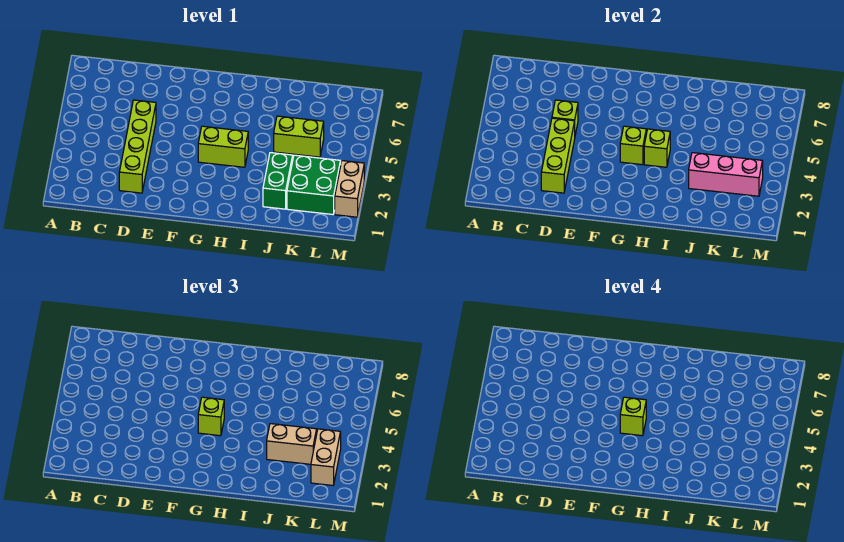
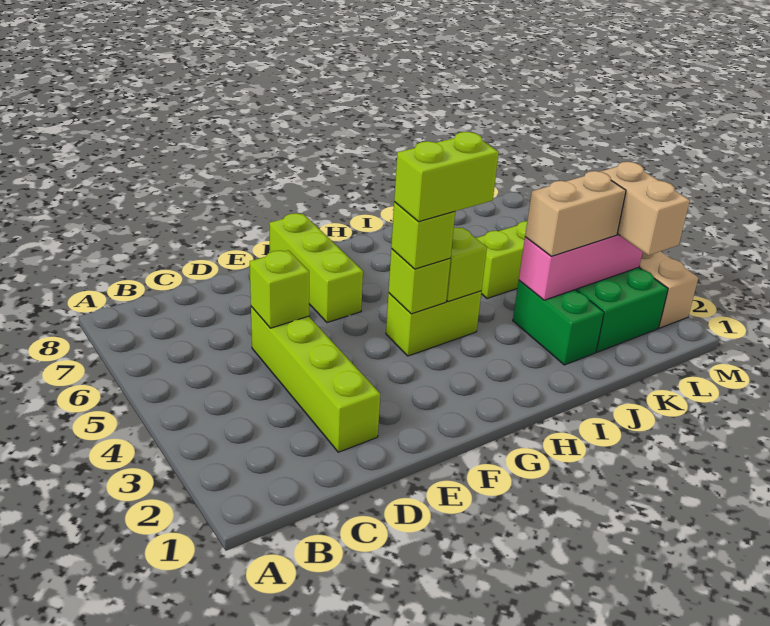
lime brick D2:D4 level 2 -> lime brick F6:F8 level 1
lime brick G4 level 4 -> lime brick G4:H4 level 4

